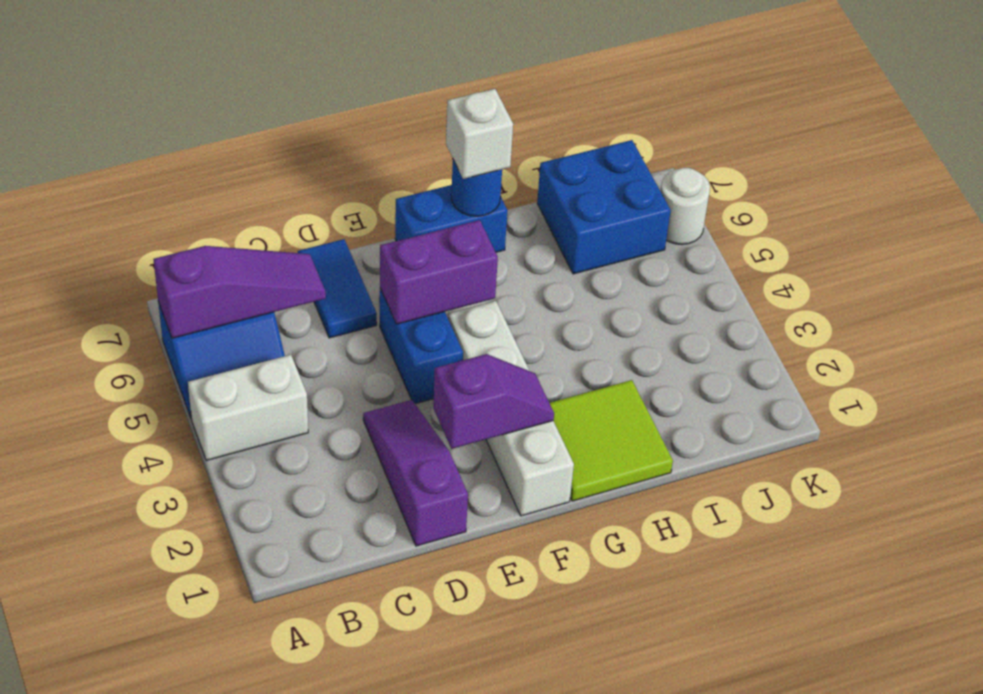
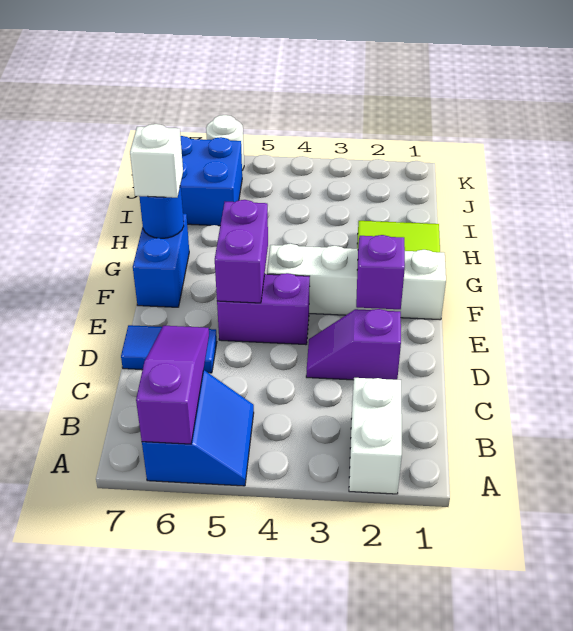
white brick A4:B4 level 1 -> white brick A2:B2 level 1
purple slope D1:D3 level 1 top 1 -> purple slope D2:D3 level 1 top 2
blue brick E4:E5 level 1 -> purple brick E4:E5 level 1

